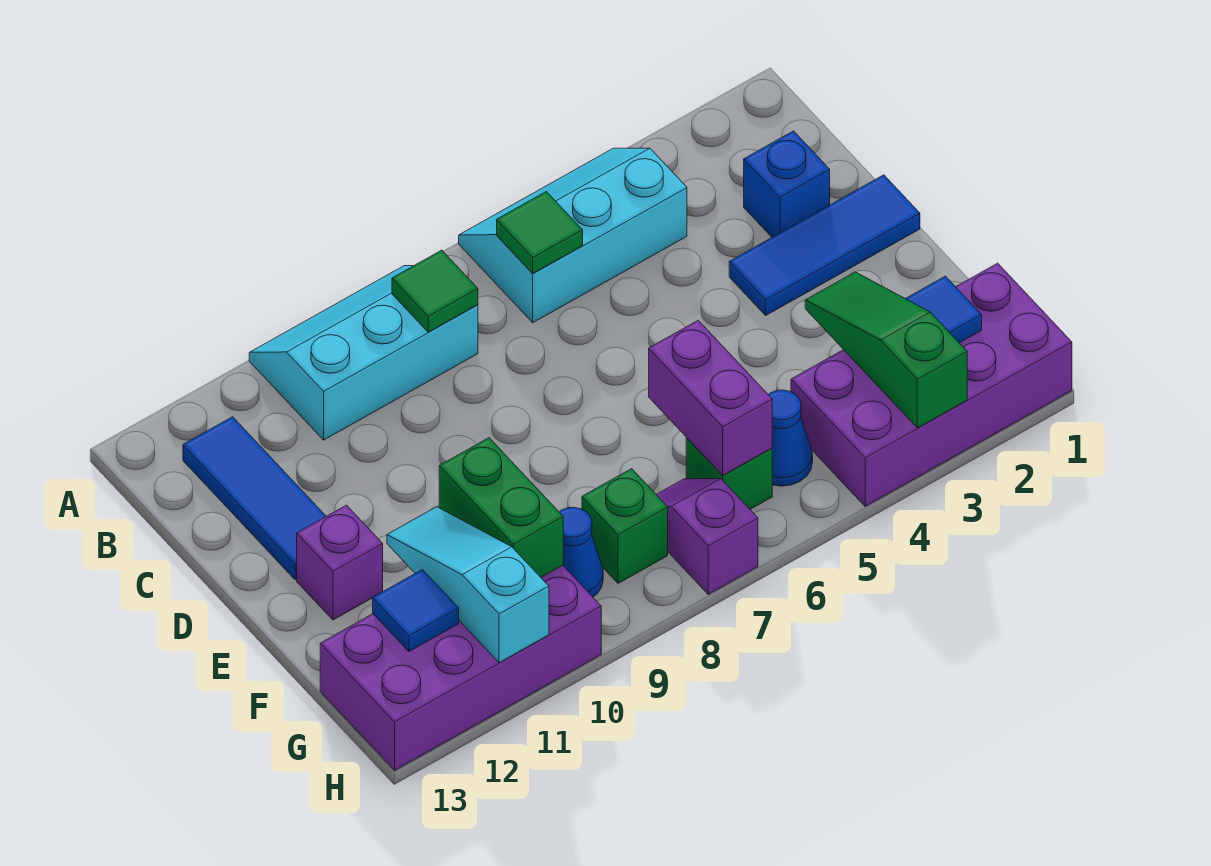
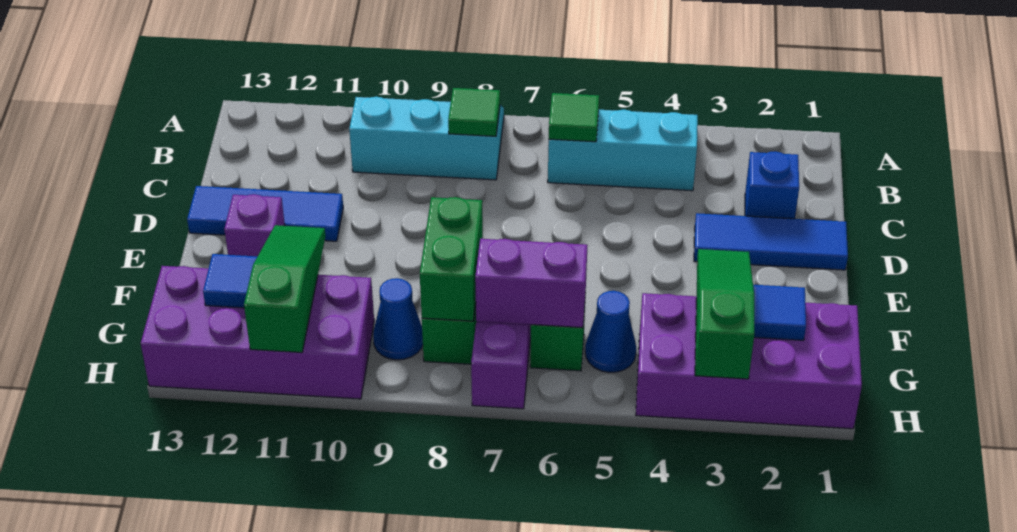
blue tile B12:D12 level 1 -> blue tile D11:D13 level 1
purple brick F6:G6 level 2 -> purple brick G6:G7 level 2
green brick F10:G10 level 2 -> green brick F8:G8 level 2
cyan slope F11:H11 level 2 top H -> green slope F11:H11 level 2 top H

